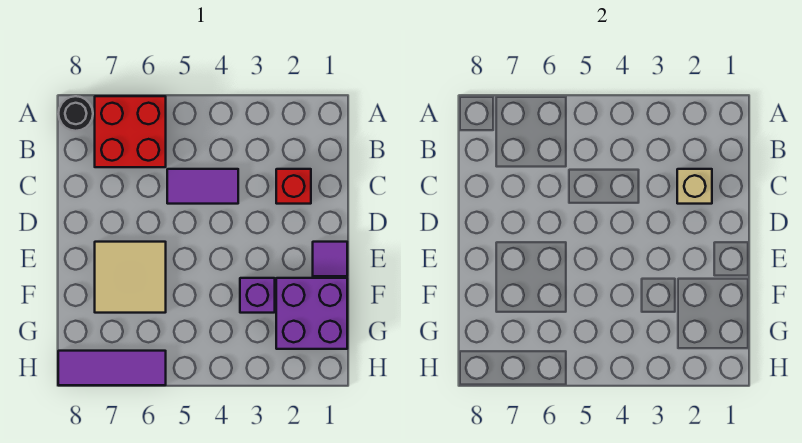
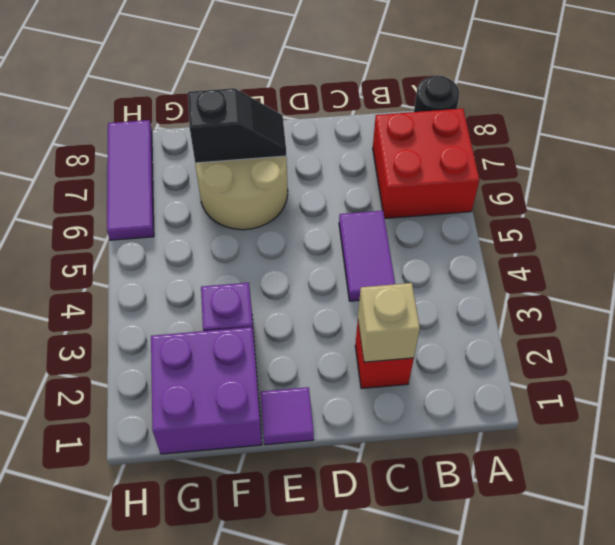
tan tile E6:F7 level 1 -> tan round brick E6:F7 level 1
none -> black slope E7:F7 level 2 top F

